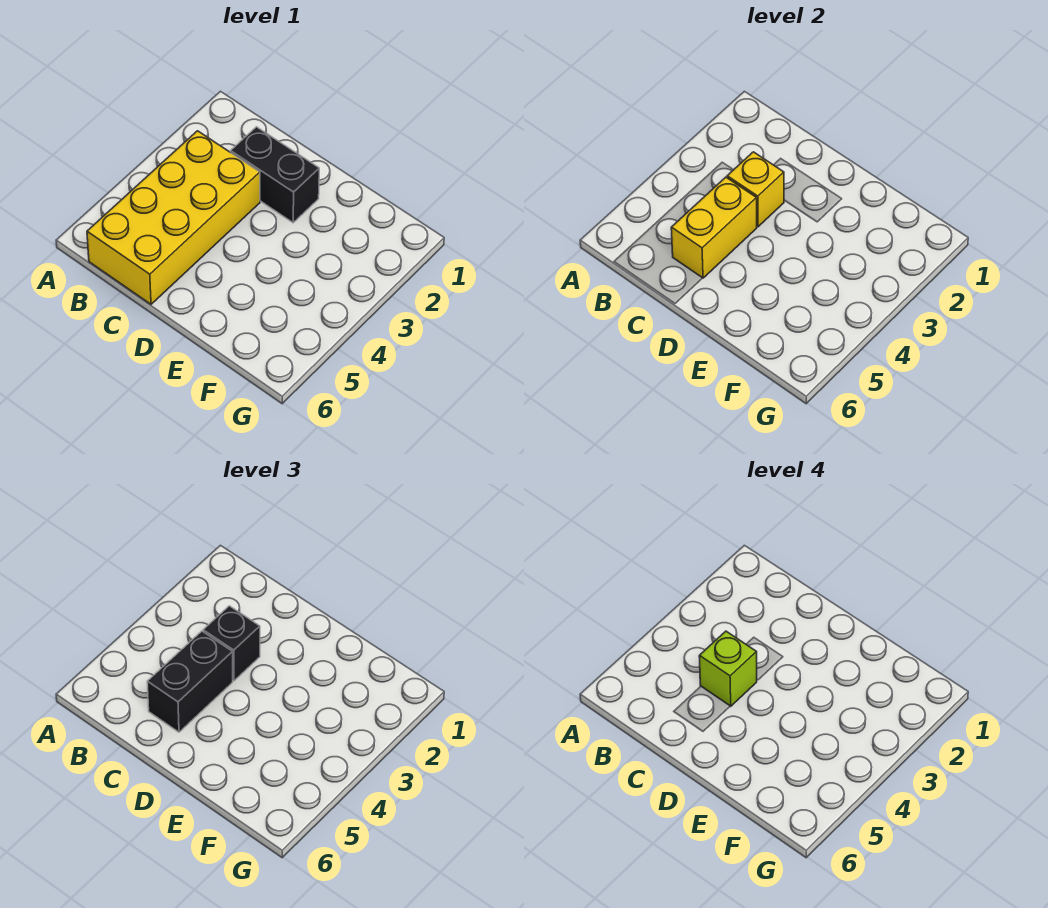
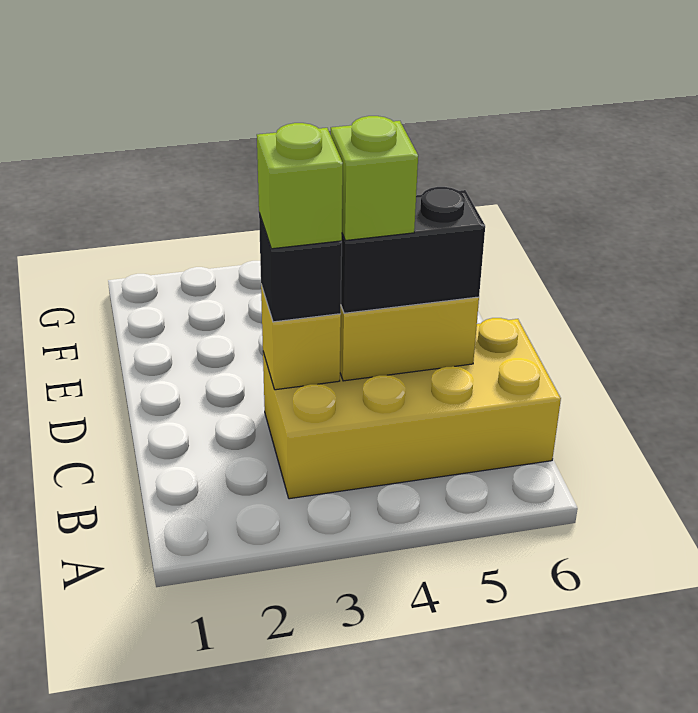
black brick C2:D2 level 1 -> none
none -> lime brick C3 level 4

